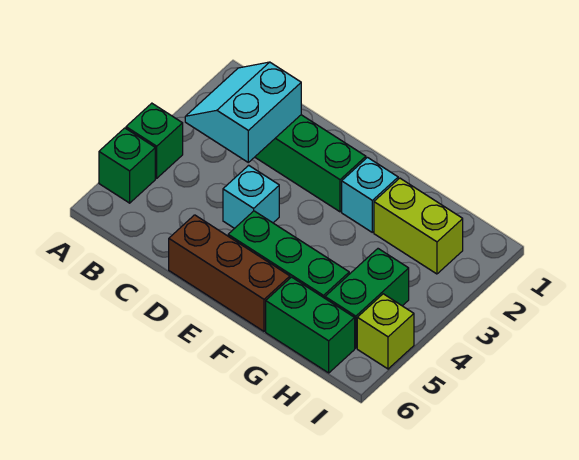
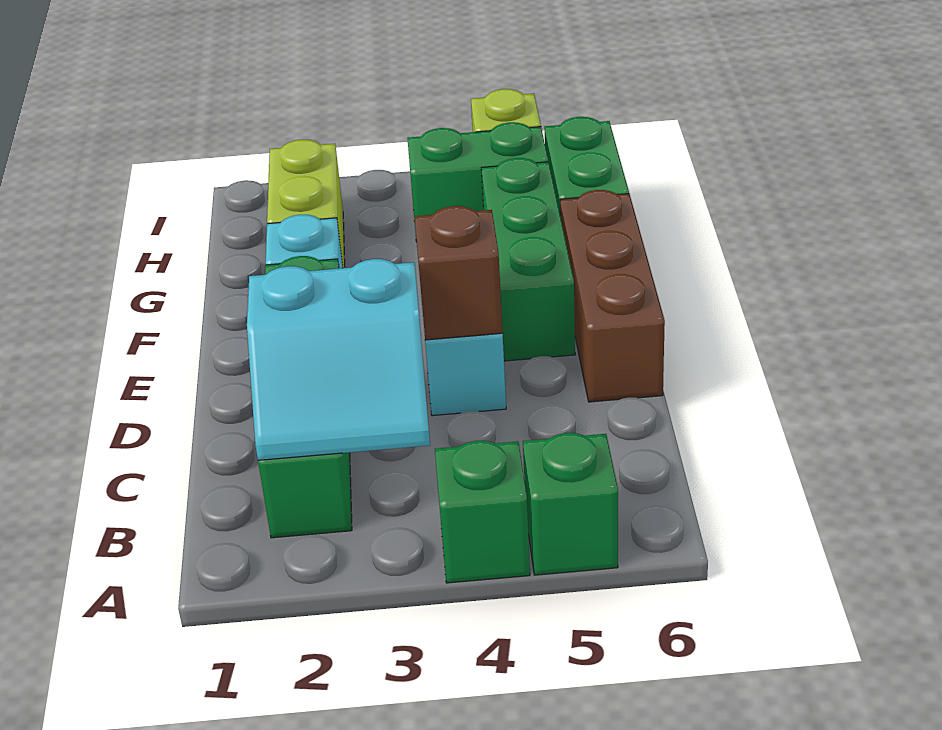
none -> brown brick D4 level 2

